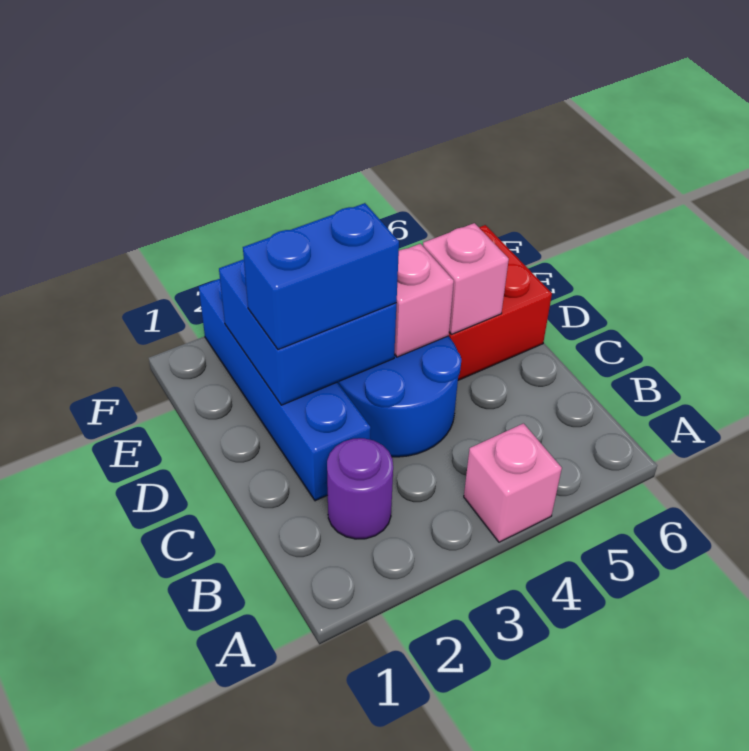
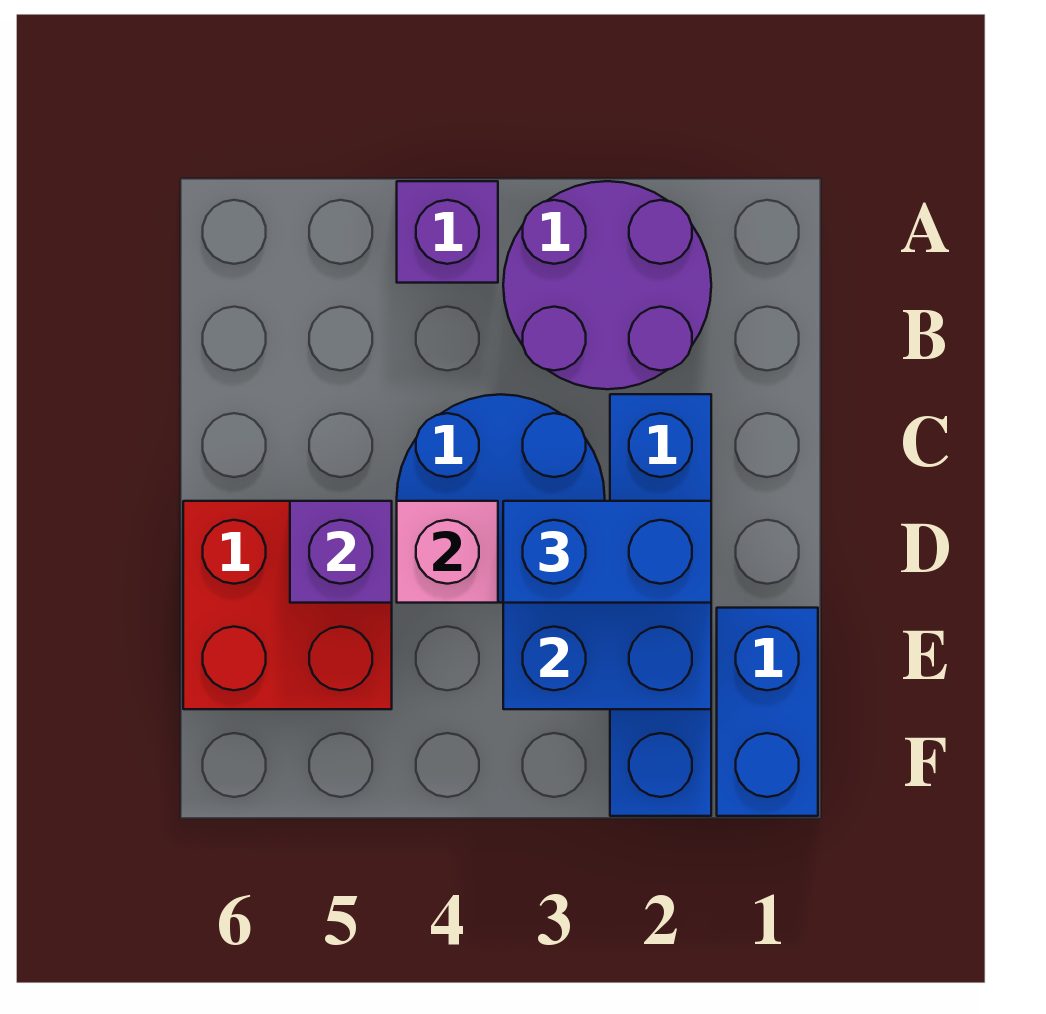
pink brick A4 level 1 -> purple brick A4 level 1
purple round brick B2 level 1 -> purple round brick A2:B3 level 1
pink brick D5 level 2 -> purple brick D5 level 2
none -> blue brick E1:F1 level 1

